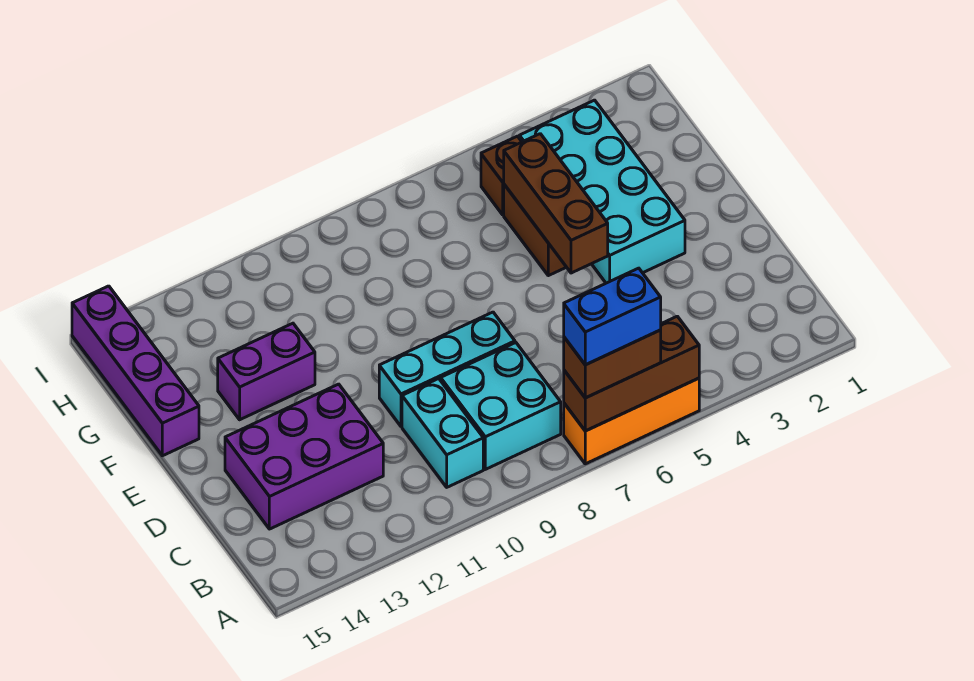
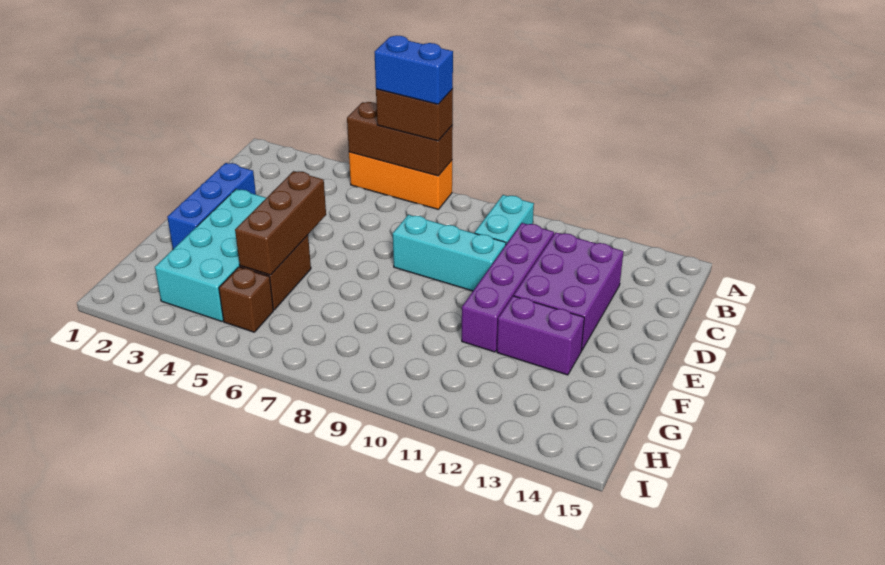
cyan brick B8:C9 level 1 -> none
purple brick C12:D14 level 1 -> purple brick C12:E13 level 1
none -> blue brick D2:F2 level 1
purple brick F15:I15 level 1 -> purple brick C11:F11 level 1

